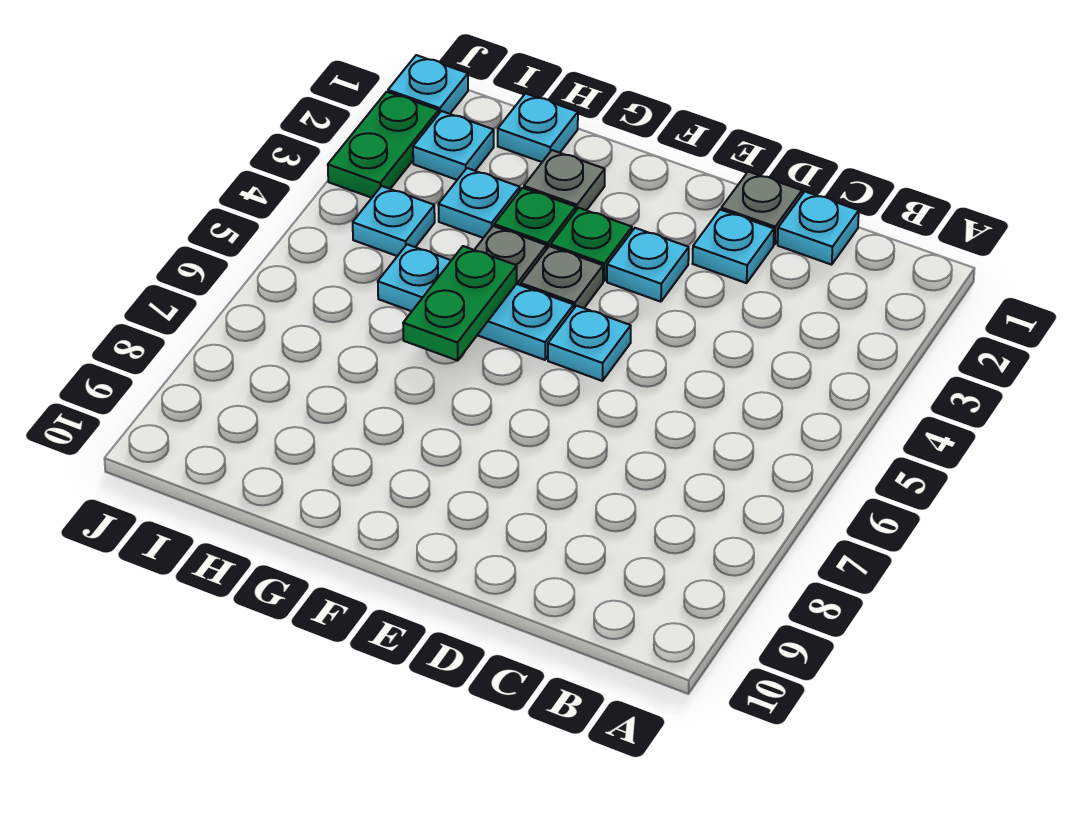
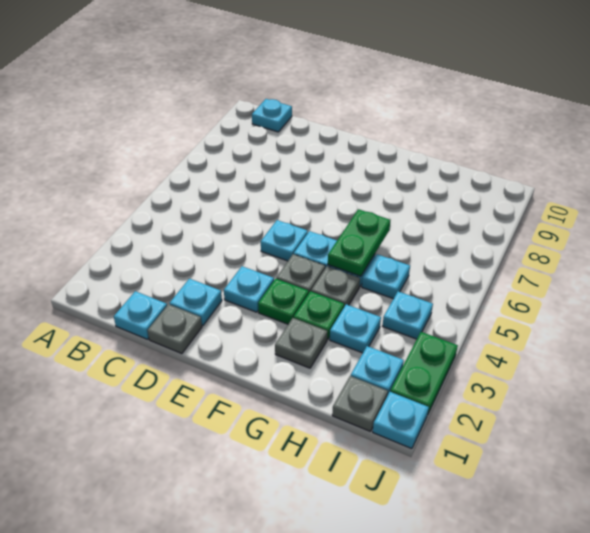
cyan plate H1 level 1 -> cyan plate B10 level 1
none -> grey plate I1 level 1

